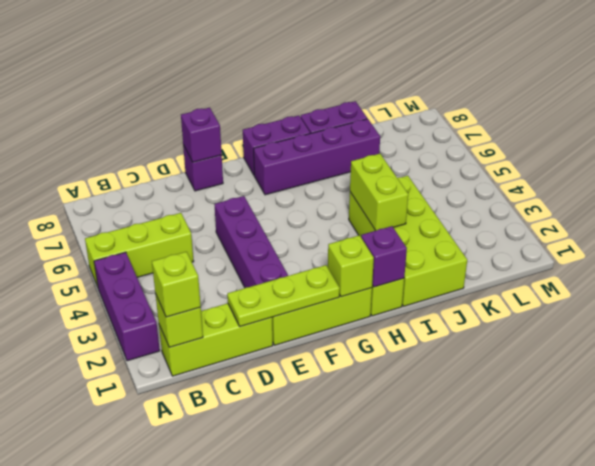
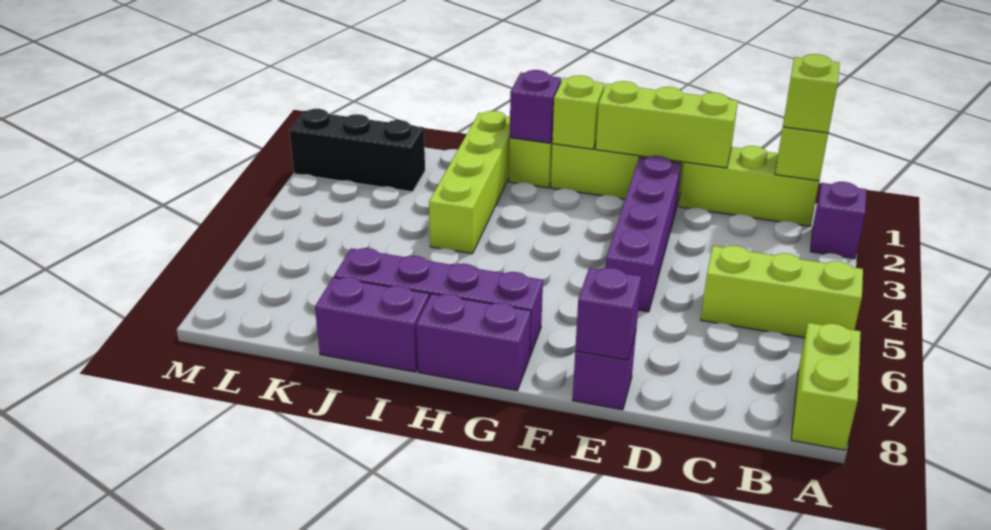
purple brick A2:A4 level 1 -> purple brick A2 level 1
lime plate D1:F1 level 2 -> lime brick D1:F1 level 2
lime brick I1:J4 level 1 -> lime brick I1:I4 level 1
lime brick I3:I4 level 2 -> lime brick A7:A8 level 1
none -> black brick K2:M2 level 1

